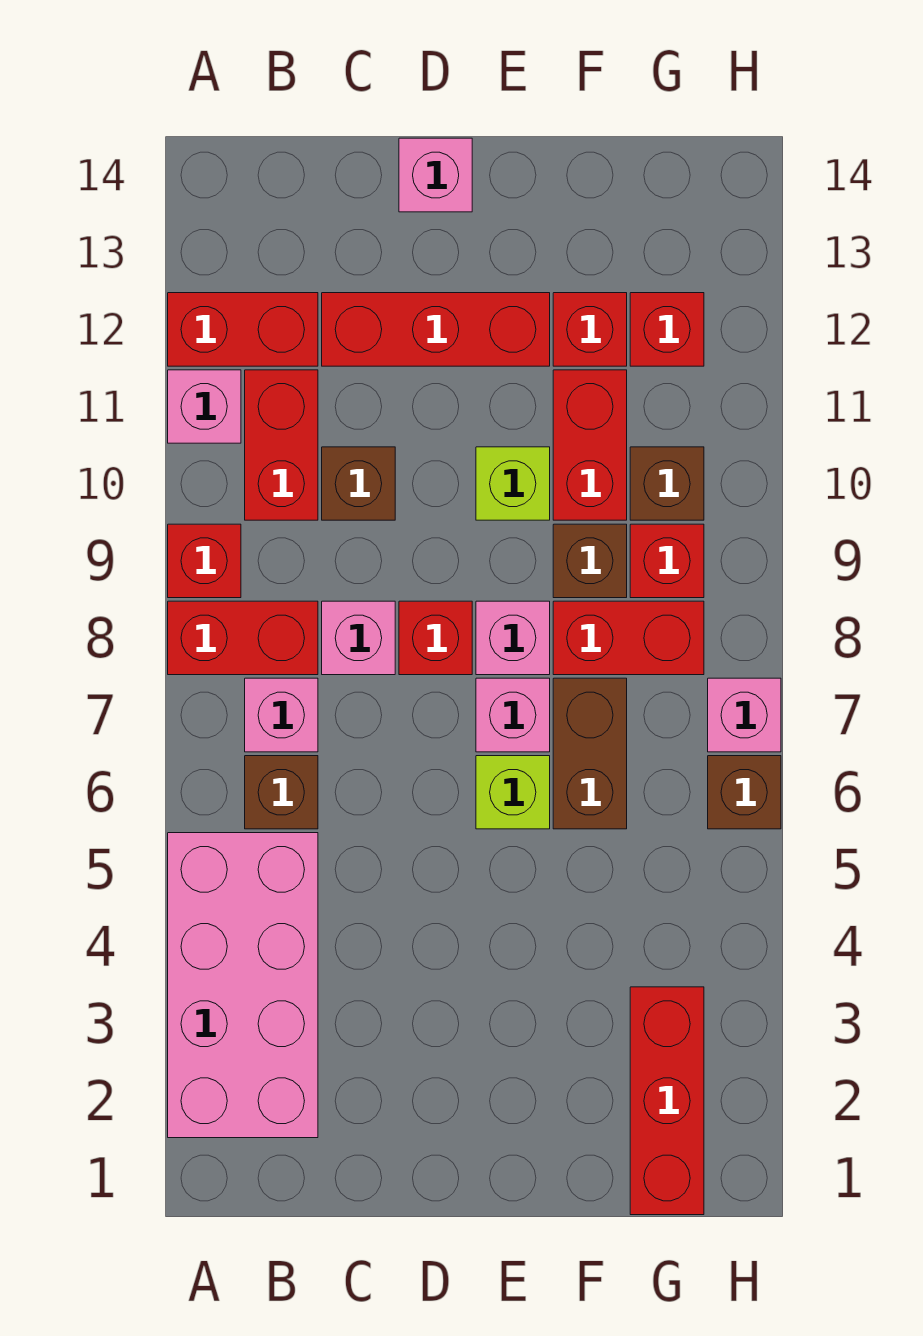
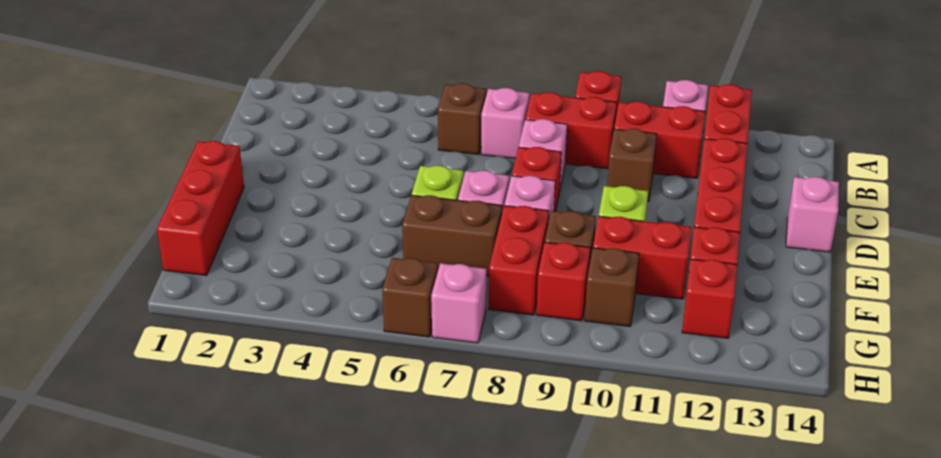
pink brick A2:B5 level 1 -> none
red brick A8:B8 level 1 -> red brick B8:B9 level 1
red brick G1:G3 level 1 -> red brick E1:G1 level 1

